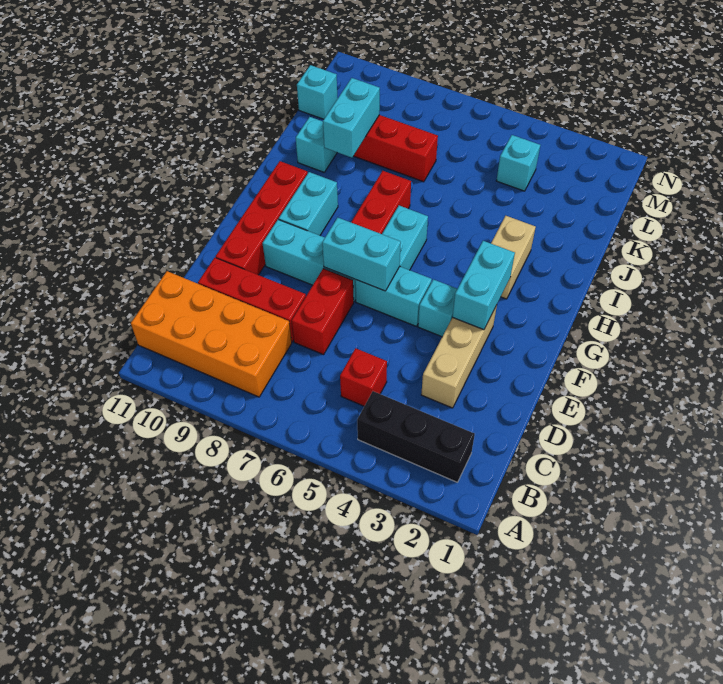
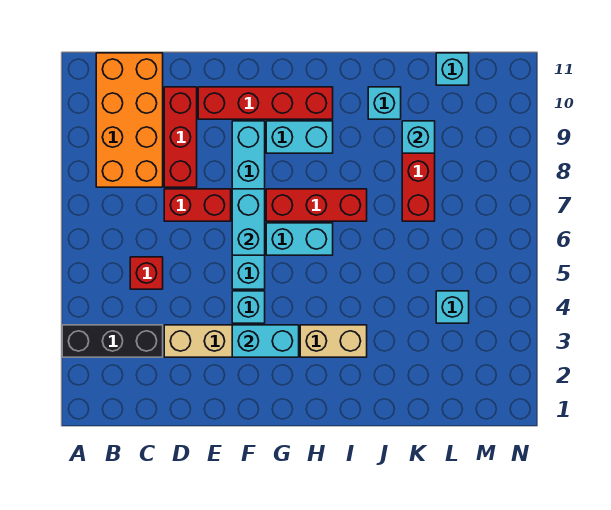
black brick B2:B4 level 1 -> black brick A3:C3 level 1
cyan brick J9:K9 level 2 -> cyan brick K9 level 2

